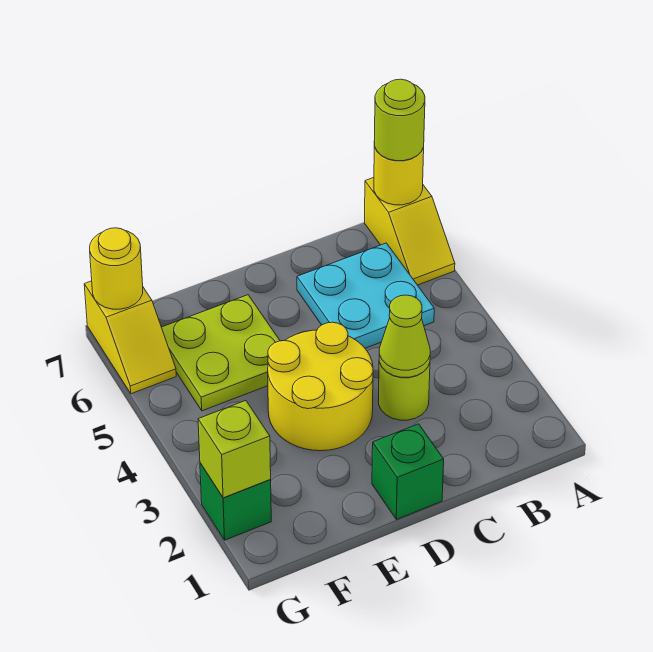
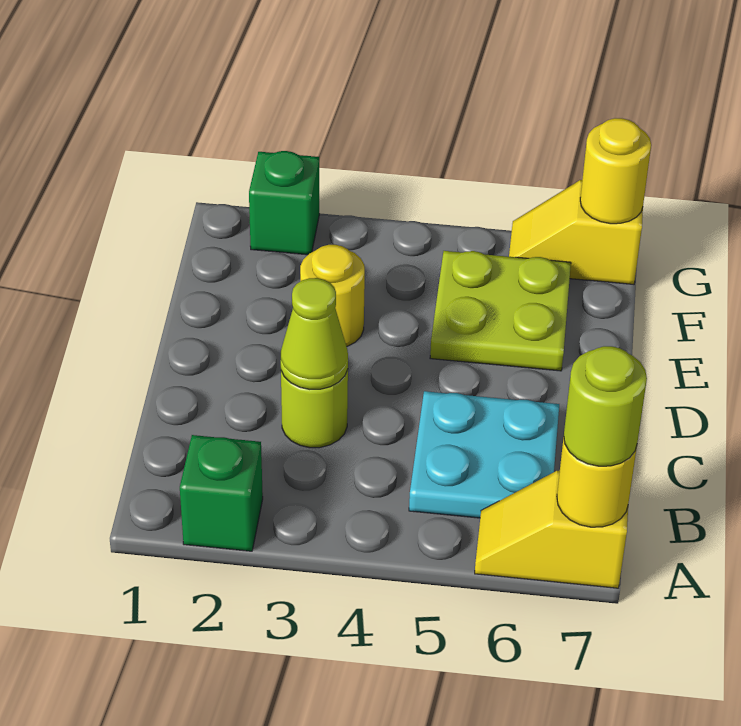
green brick D1 level 1 -> green brick A2 level 1
yellow round brick D3:E4 level 1 -> yellow round brick E3 level 1
lime brick G2 level 2 -> none

